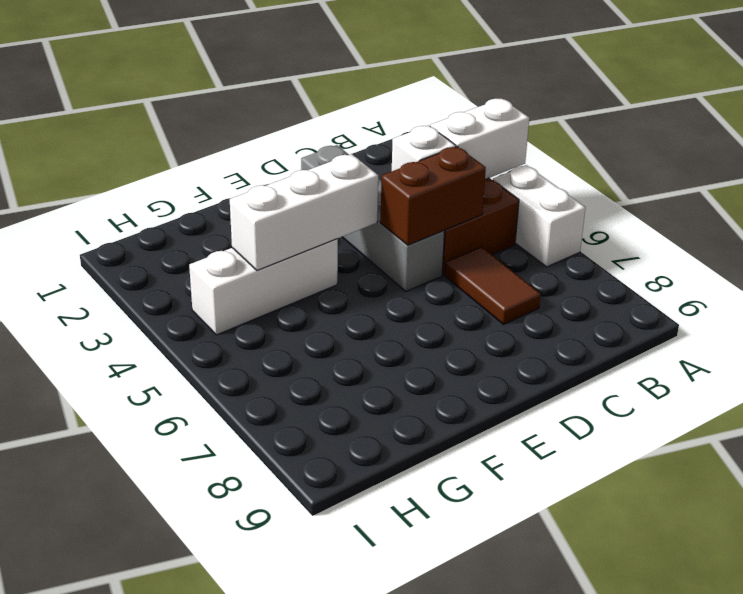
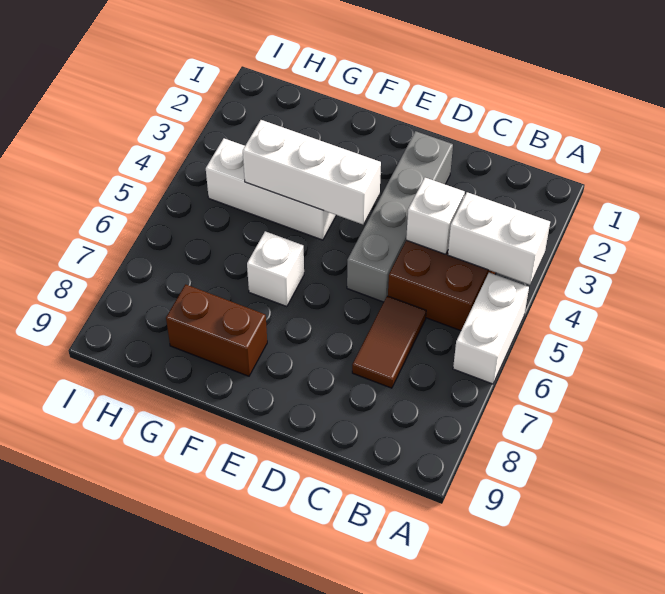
brown brick C5:D5 level 2 -> brown brick F8:G8 level 1
none -> white brick F6 level 1

